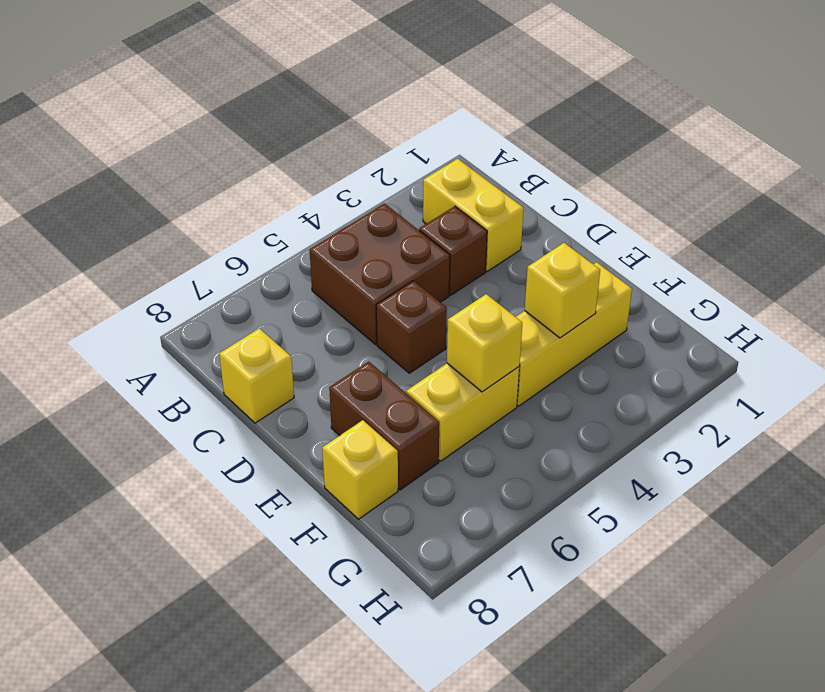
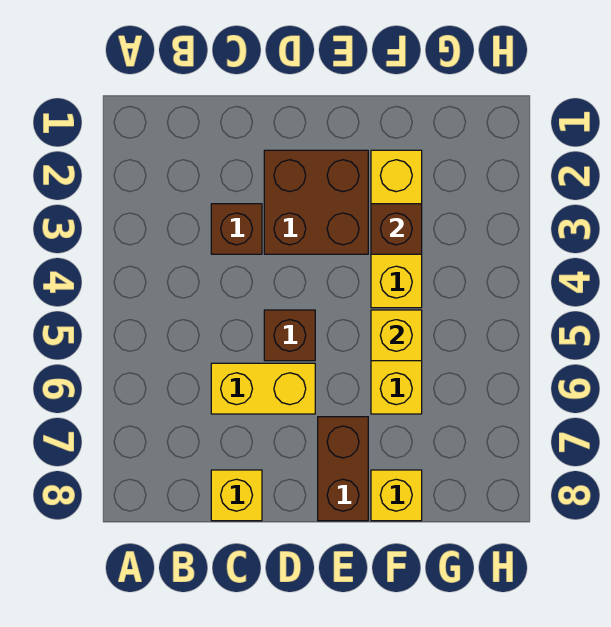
yellow brick B2:C2 level 1 -> yellow brick C6:D6 level 1
brown brick B4:C5 level 1 -> brown brick D2:E3 level 1
brown brick E7:F7 level 1 -> brown brick E7:E8 level 1
yellow brick F3 level 2 -> brown brick F3 level 2

